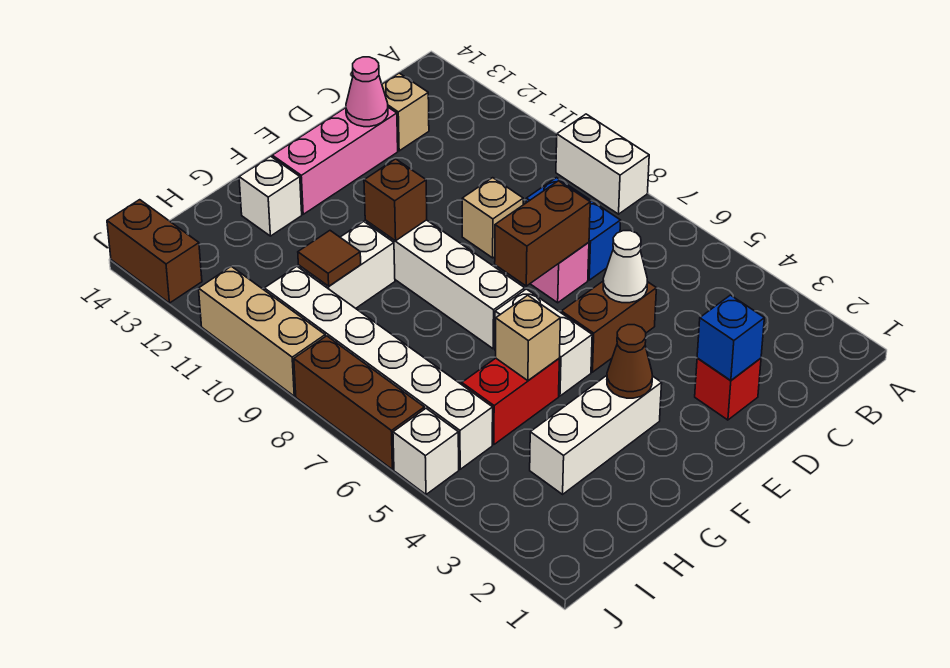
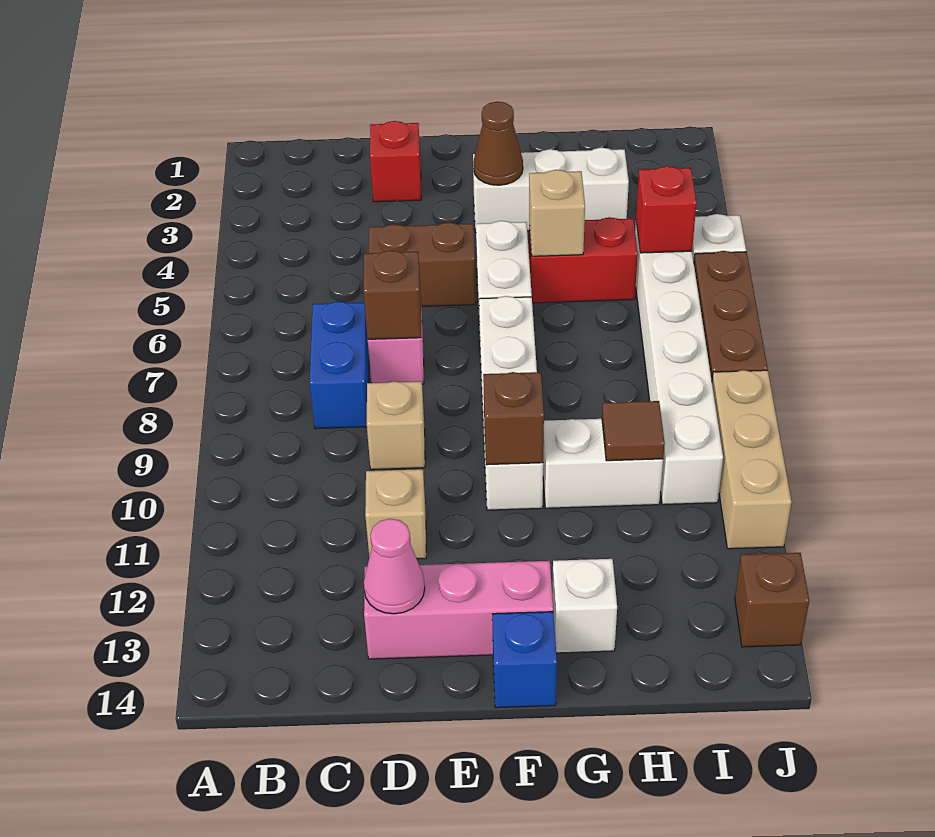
white brick A8:A9 level 1 -> none
tan brick C13 level 1 -> tan brick D11 level 1
blue brick D2 level 2 -> blue brick F14 level 1
white cone D5 level 2 -> none
brown brick D7:E7 level 2 -> brown brick D7 level 2
none -> red brick I5 level 2
brown brick J13:J14 level 1 -> brown brick J13 level 1

